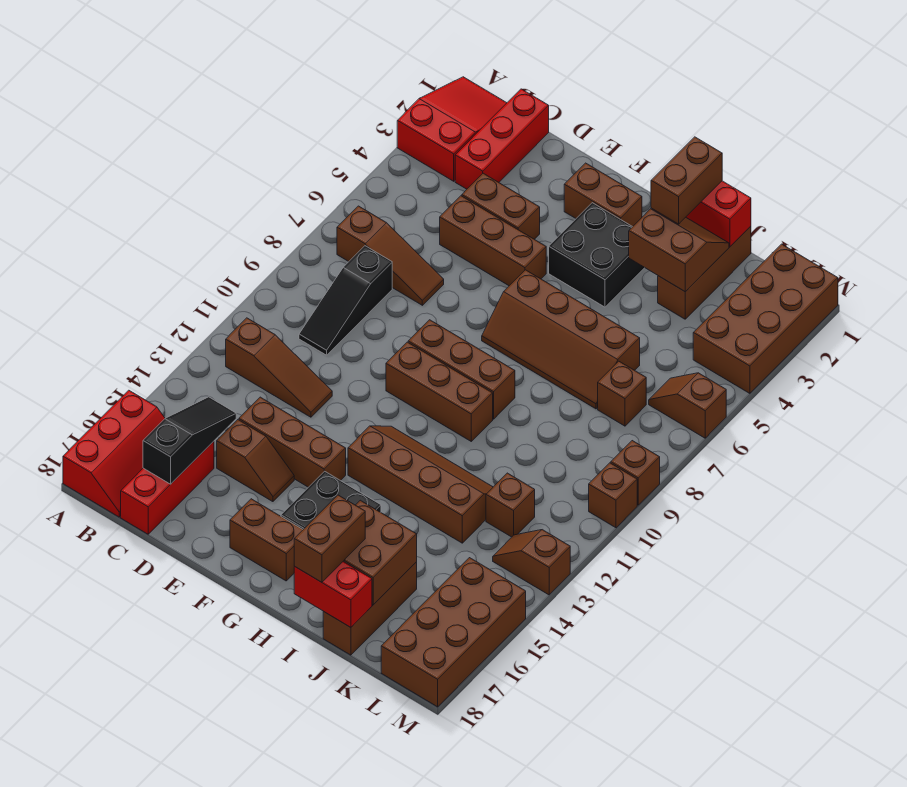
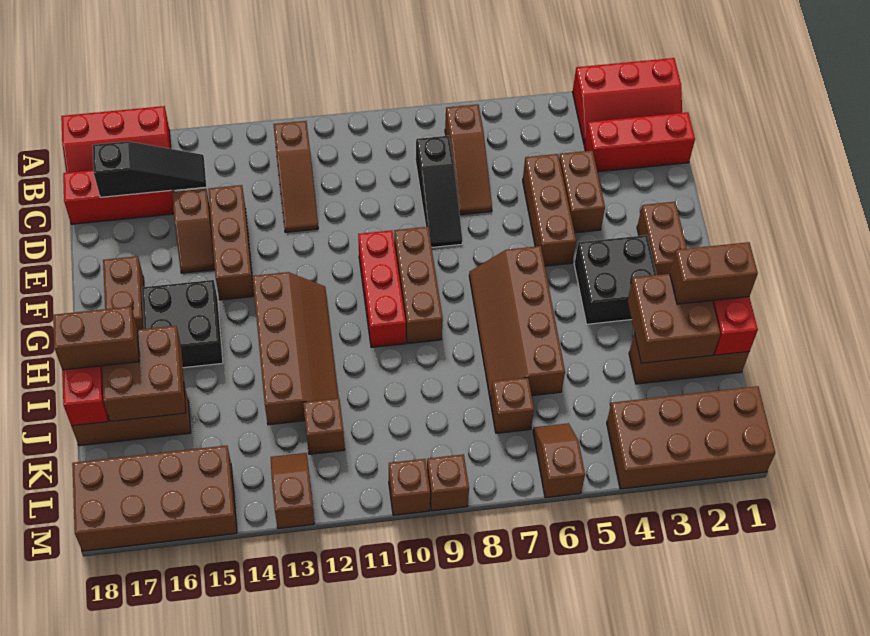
red slope A1:B3 level 1 top 3 -> red slope A1:B3 level 1 top A
black slope C8:C10 level 1 top 8 -> black slope C8:E8 level 1 top C
brown brick F10:H10 level 1 -> red brick F10:H10 level 1
brown slope I2:J3 level 2 top 3 -> brown brick I2:J3 level 2

